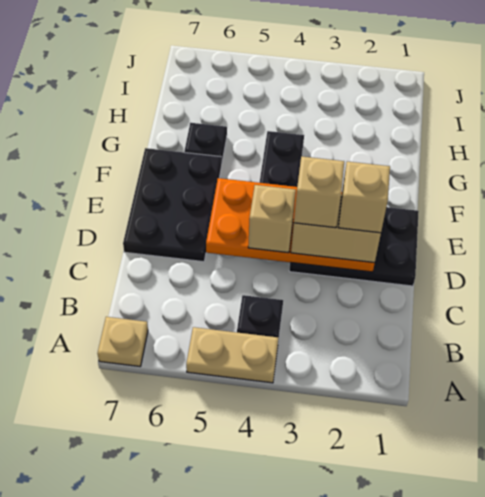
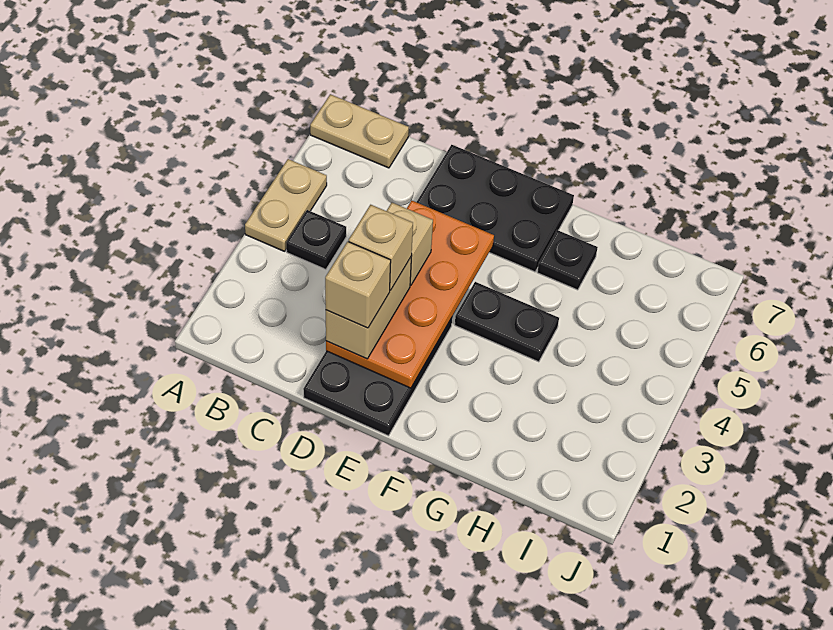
tan plate A7 level 1 -> tan plate A7:B7 level 1

